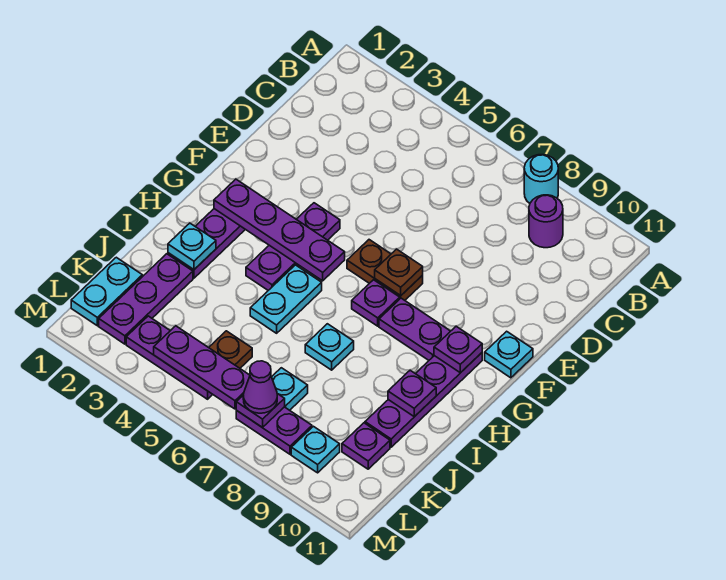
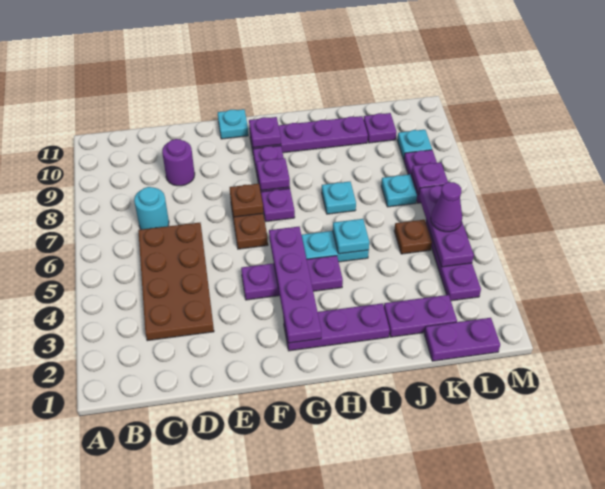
cyan round brick A8 level 1 -> cyan round brick C7 level 1
purple round brick B9 level 1 -> purple round brick D9 level 1
none -> brown plate C3:D6 level 1
cyan plate I2 level 2 -> cyan plate I5 level 2
purple plate I10 level 2 -> purple plate G8 level 2
purple plate J2:L2 level 1 -> purple plate J2:K2 level 1
cyan plate K1:L1 level 1 -> purple plate K1:L1 level 1
purple cone L7 level 3 -> purple cone L5 level 3

